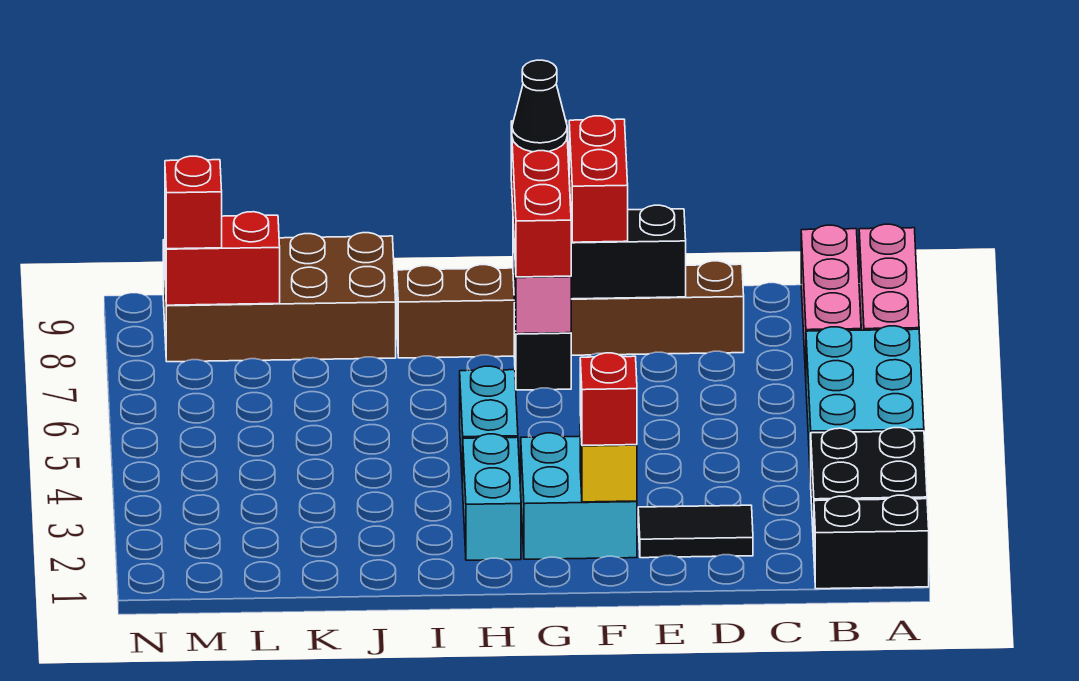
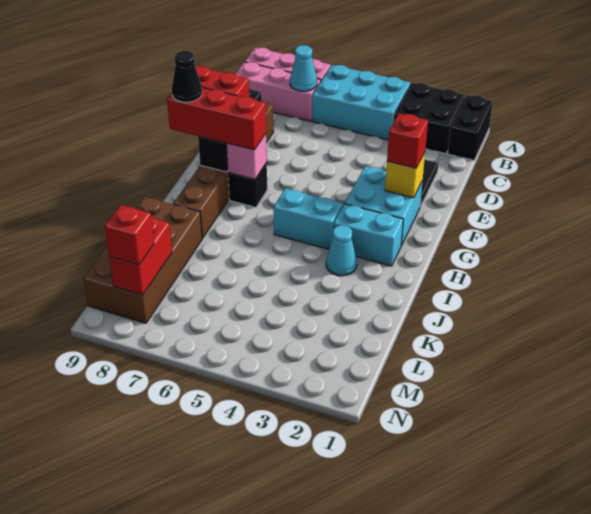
none -> cyan cone B7 level 2
none -> cyan cone I3 level 1

